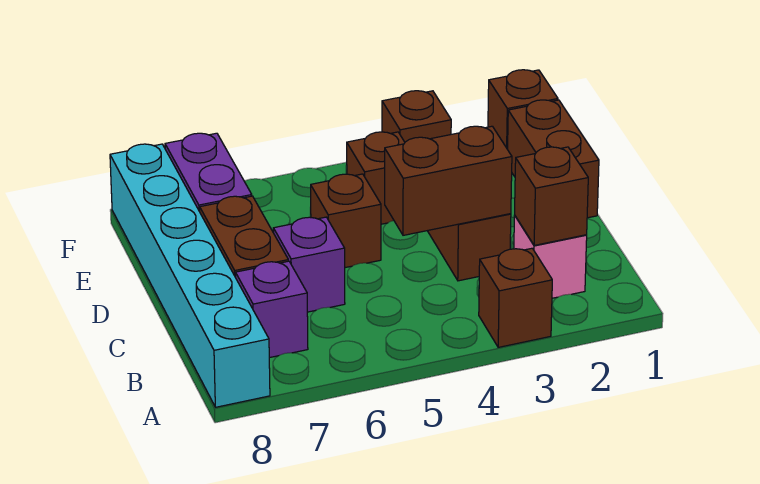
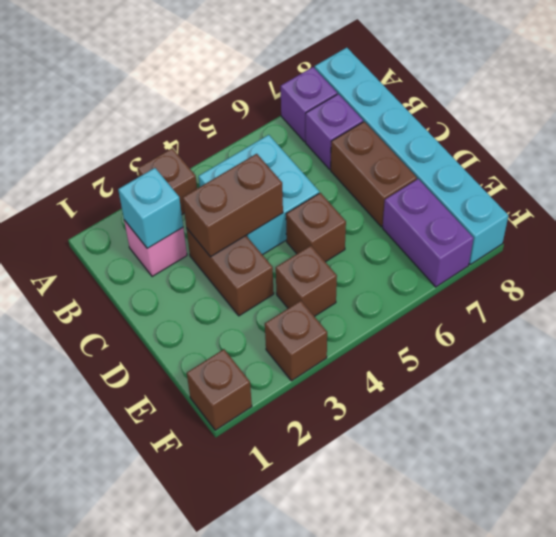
brown brick B2 level 2 -> cyan brick B2 level 2
none -> cyan brick B4:C5 level 1
purple brick C6 level 1 -> purple brick A7 level 1
brown brick D1:E1 level 1 -> none

